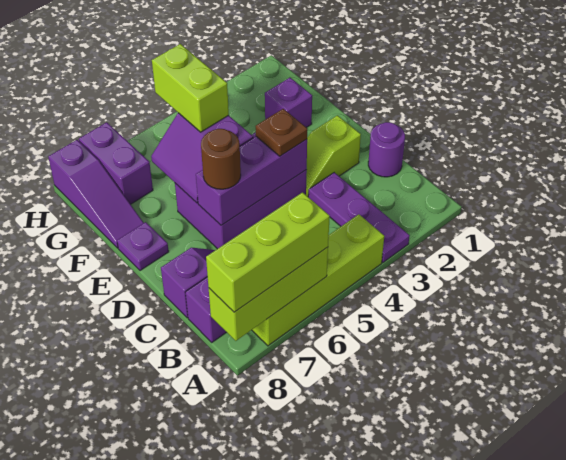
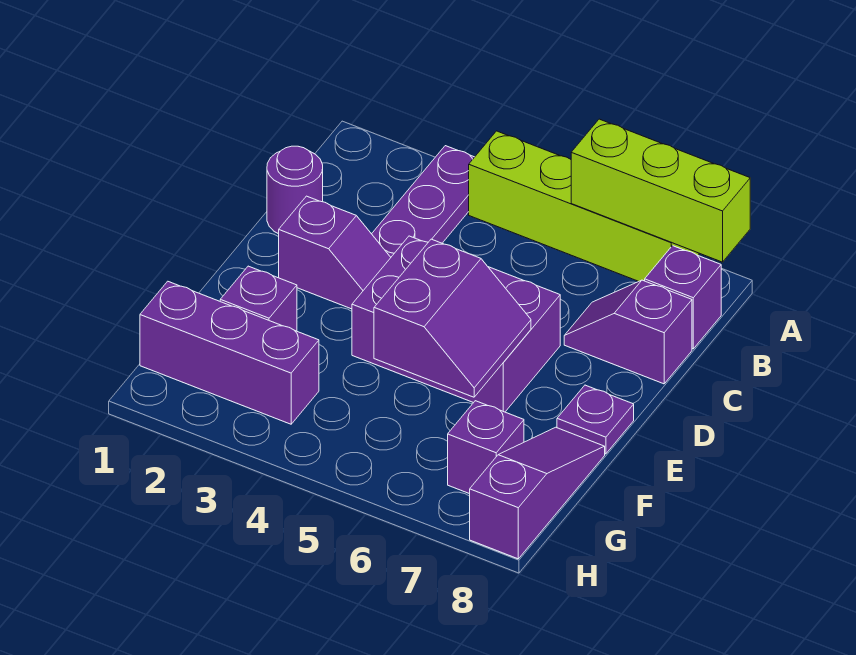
lime brick A6:A8 level 3 -> none
lime slope D2:D3 level 1 top 2 -> purple slope D2:D3 level 1 top 2
purple brick D4:D6 level 2 -> purple brick G1:G3 level 1
brown plate D4 level 3 -> none
brown round brick D6 level 3 -> none
lime brick F5:G5 level 3 -> none
purple brick G7:H7 level 1 -> purple brick G7 level 1

